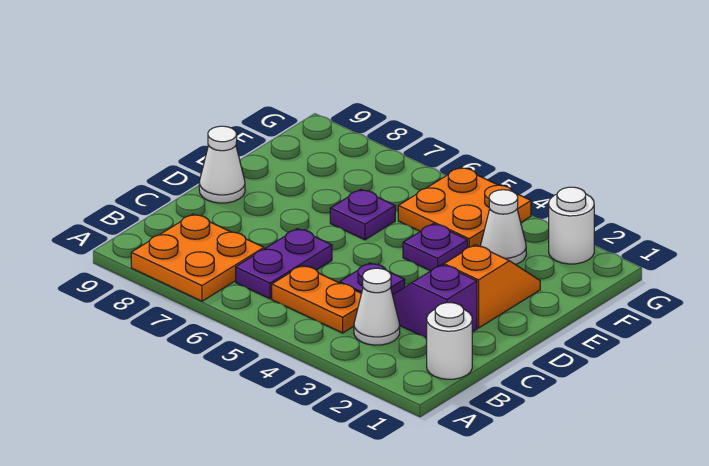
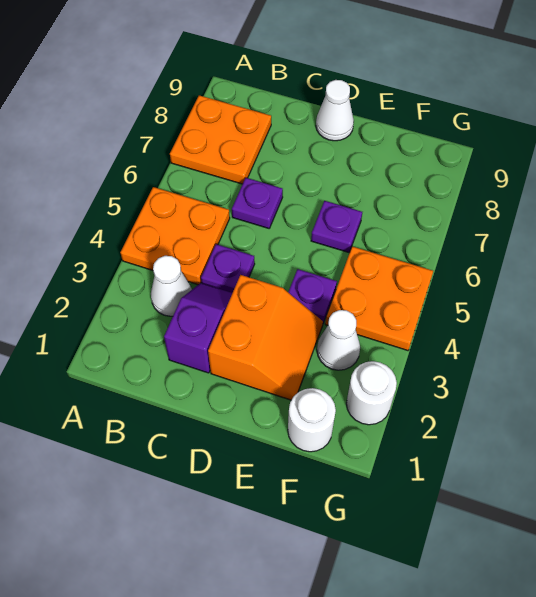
white round brick B1 level 1 -> white round brick F1 level 1
orange plate B4:B5 level 1 -> orange plate A4:B5 level 1
purple plate B6:C6 level 1 -> purple plate C6 level 1
orange slope D2:E2 level 1 top D -> orange slope D2:E3 level 1 top D

